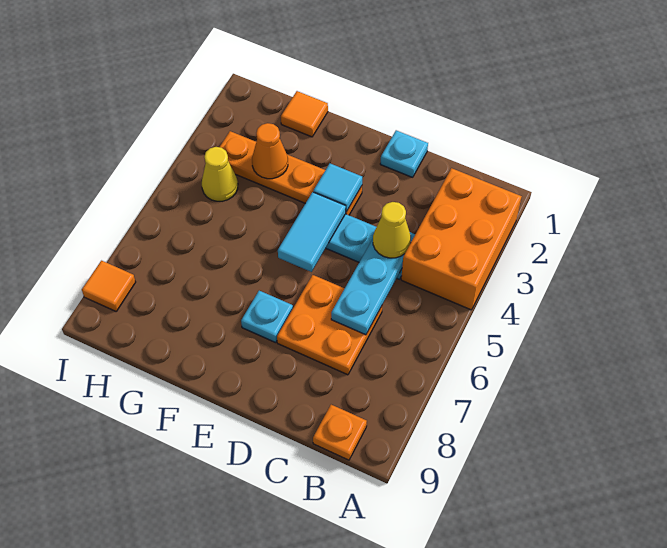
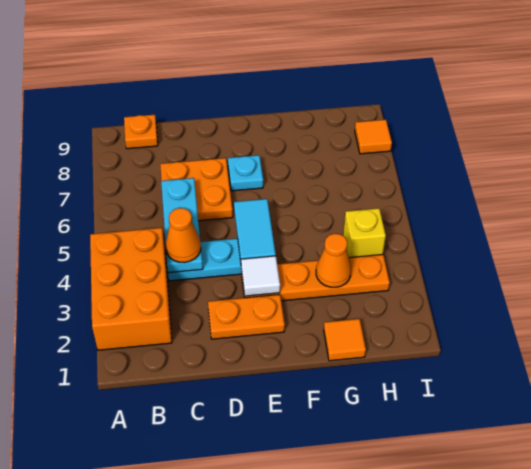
yellow cone C4 level 3 -> orange cone C4 level 3
cyan plate D1 level 1 -> none
none -> orange plate D2:E2 level 1
cyan tile E3 level 2 -> white tile E3 level 2
yellow cone H4 level 1 -> yellow brick H4 level 1

